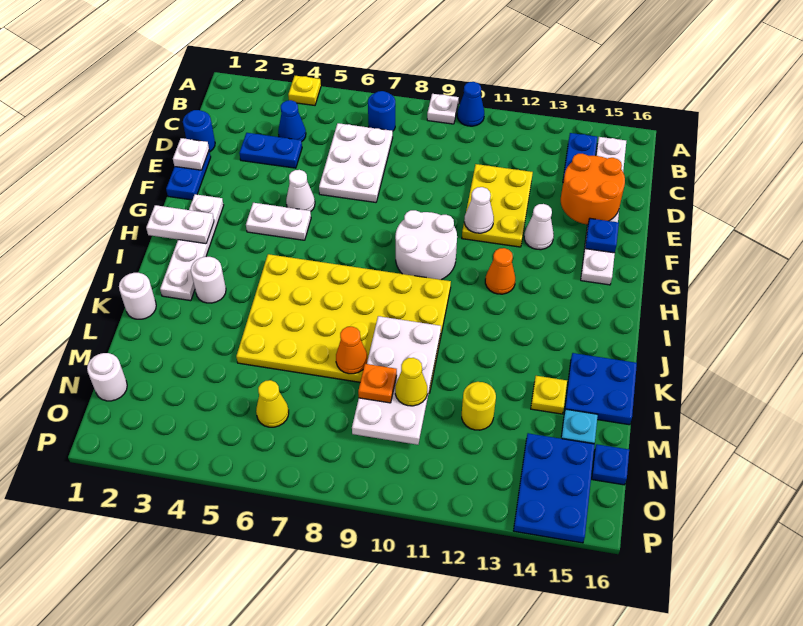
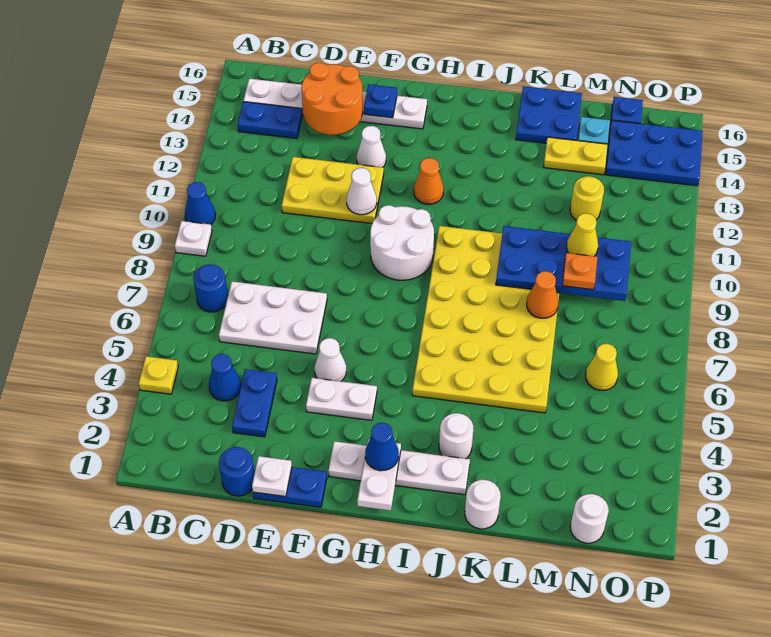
white plate G4:G5 level 1 -> white plate F4:G4 level 1
none -> blue cone H2 level 3
white plate K9:N10 level 2 -> blue plate K9:N10 level 2
yellow plate L14 level 1 -> yellow plate L14:M14 level 1

